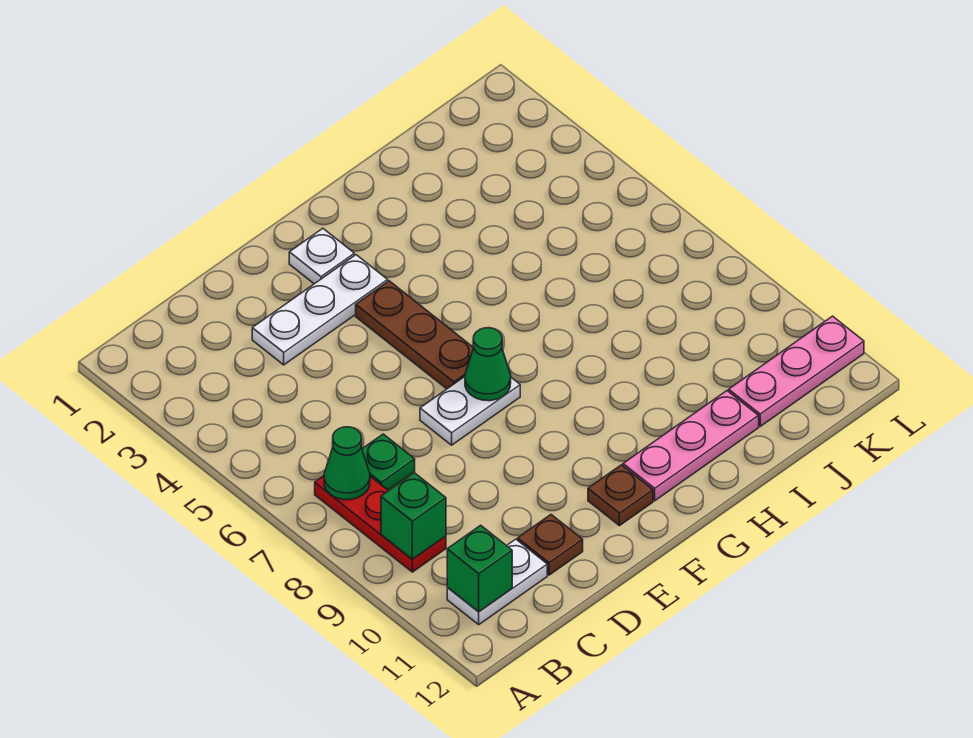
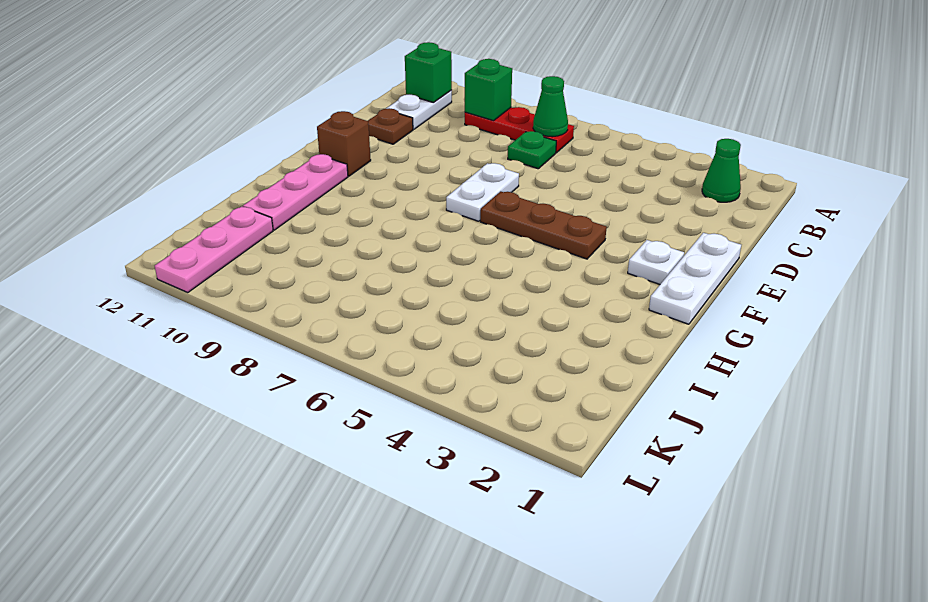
white plate D3:F3 level 1 -> white plate E1:G1 level 1
green cone F7 level 2 -> green cone B2 level 1
brown plate F11 level 1 -> brown brick F11 level 1

